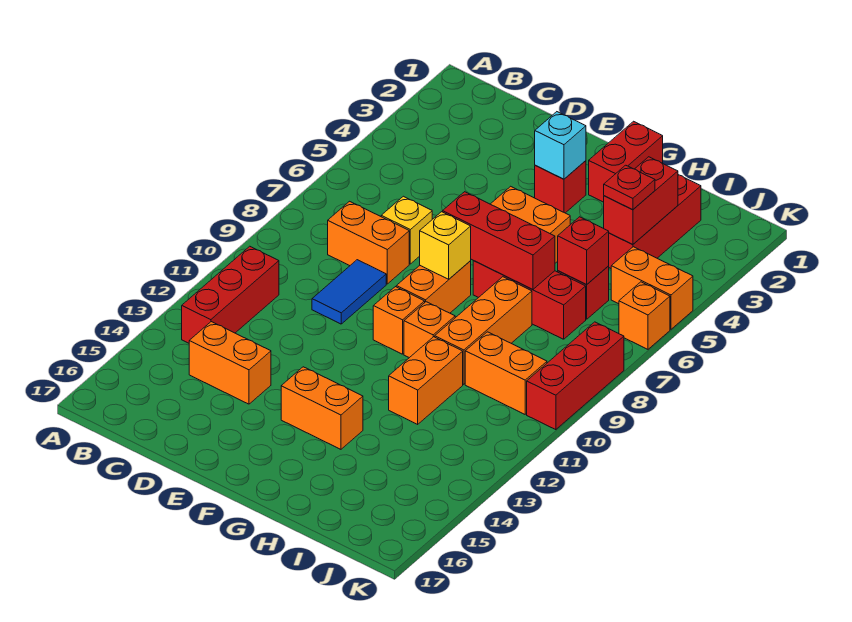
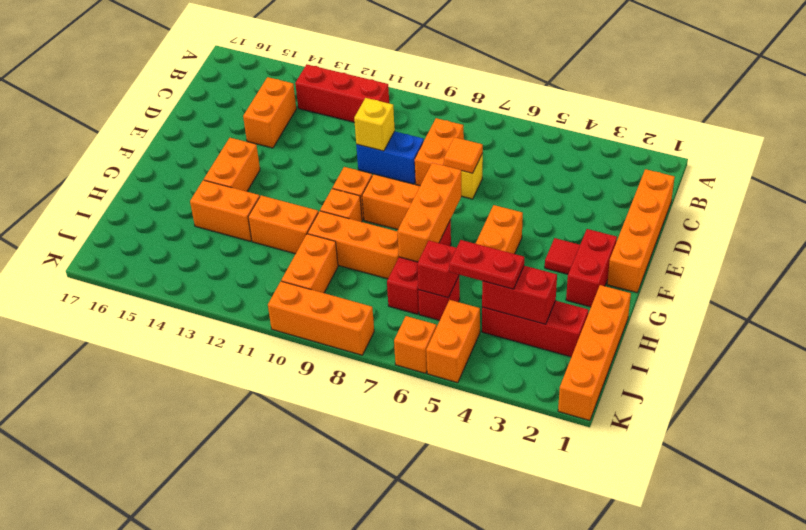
none -> orange brick C1:F1 level 1
none -> orange tile D7 level 2
blue tile D9:D10 level 1 -> blue brick D9:D10 level 1
red brick F3 level 1 -> red tile F3 level 1
cyan brick F3 level 2 -> none
red brick F7:H7 level 2 -> orange brick F7:H7 level 2
yellow brick F8 level 2 -> yellow brick D10 level 2
red brick G1:G2 level 1 -> red brick F2:G2 level 1
none -> orange brick H1:K1 level 1
none -> orange brick H13:H14 level 1
red plate I4 level 3 -> red plate I4:I5 level 3
red brick K8:K10 level 1 -> orange brick K8:K10 level 1

